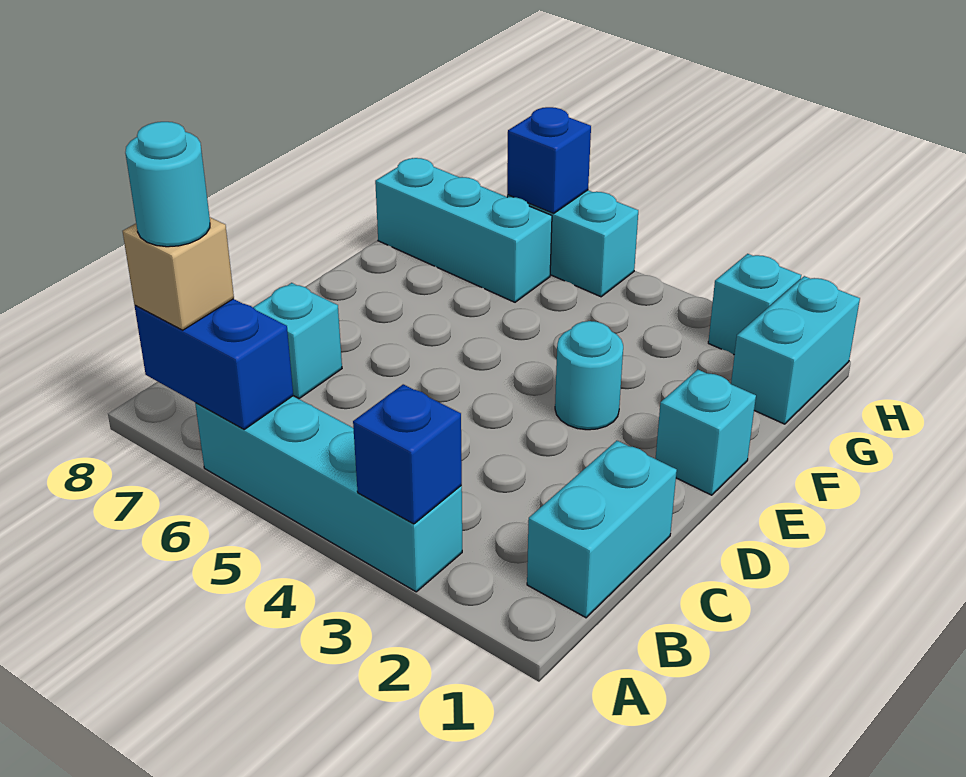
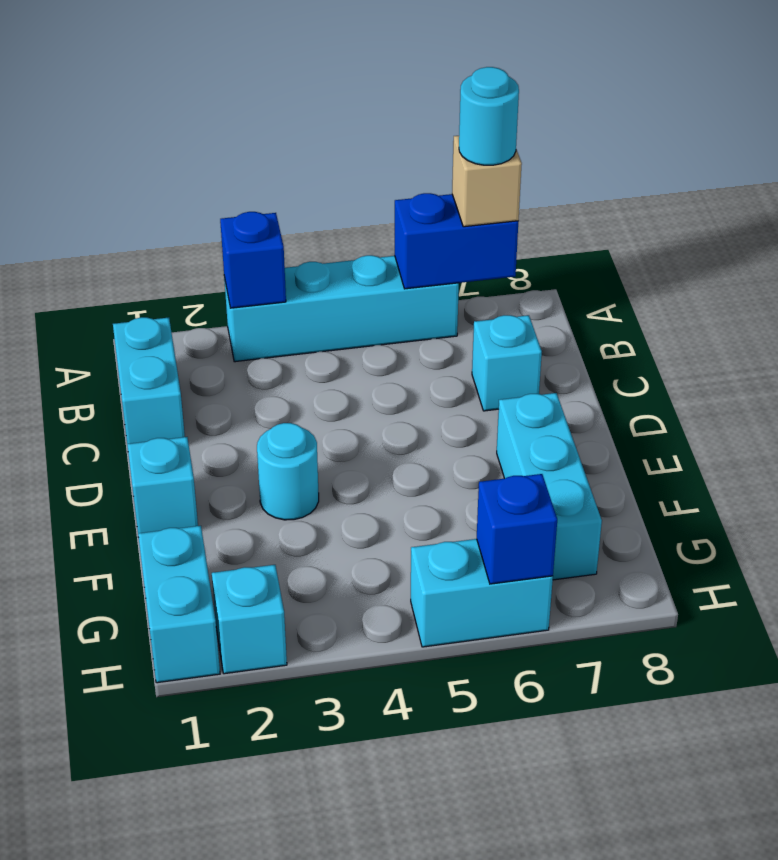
cyan brick G6:G8 level 1 -> cyan brick E7:G7 level 1

